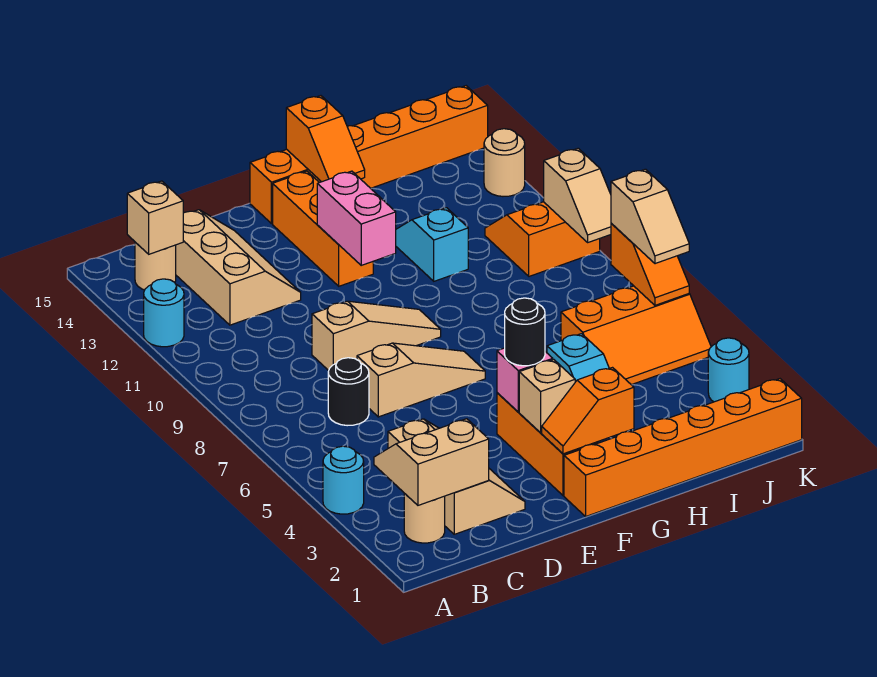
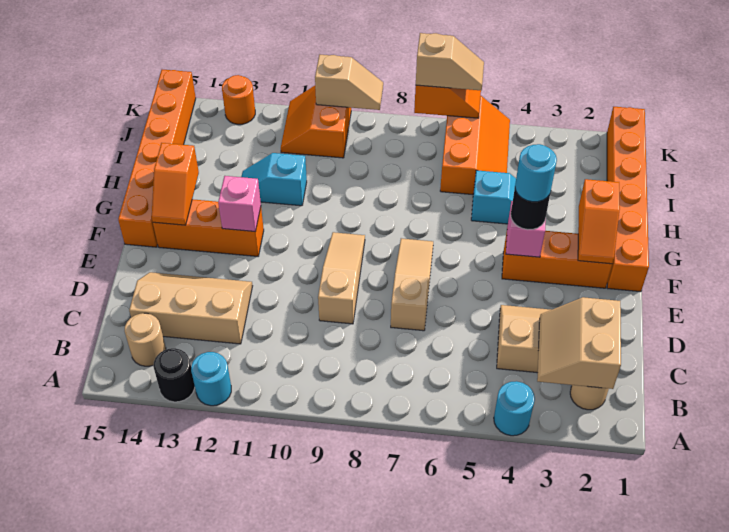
tan brick B14 level 2 -> none
black round brick C7 level 1 -> black round brick A13 level 1
tan brick F3 level 2 -> none
pink brick F11:F12 level 2 -> pink brick F12 level 2
orange slope G14:G15 level 2 top 15 -> orange slope F14:G14 level 2 top G
cyan round brick K3 level 1 -> cyan round brick F4 level 4
tan round brick K13 level 1 -> orange round brick K13 level 1

